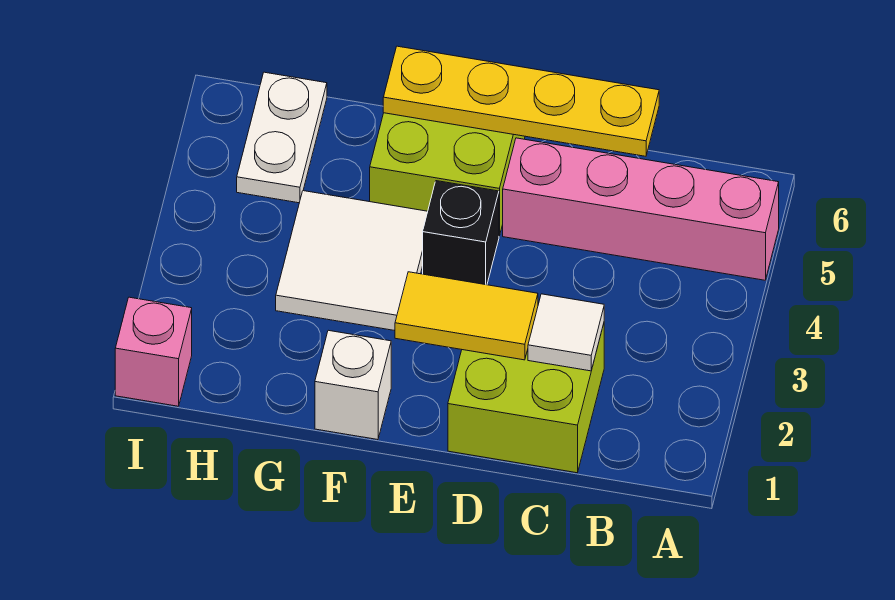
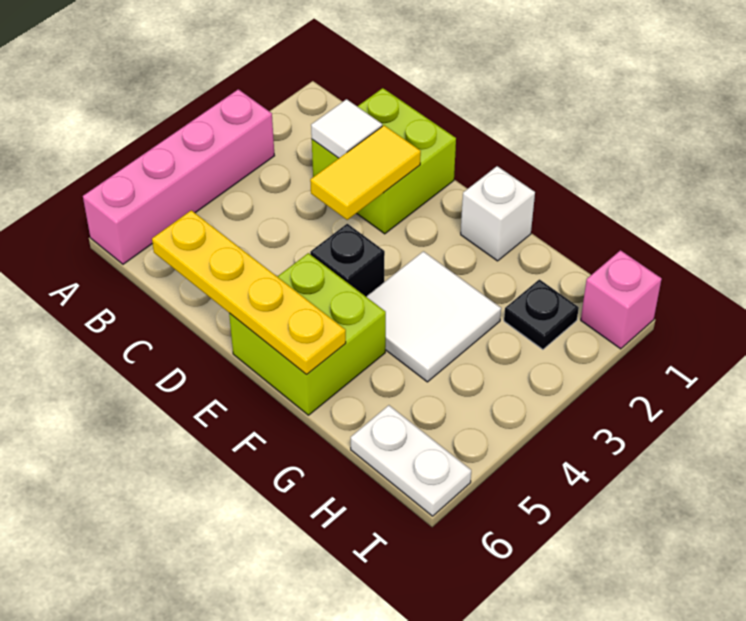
pink brick A5:D5 level 1 -> pink brick A3:A6 level 1
yellow tile D2:E2 level 2 -> yellow tile D2:D3 level 2
none -> black plate H2 level 1
white plate H5:H6 level 1 -> white plate H6:I6 level 1

